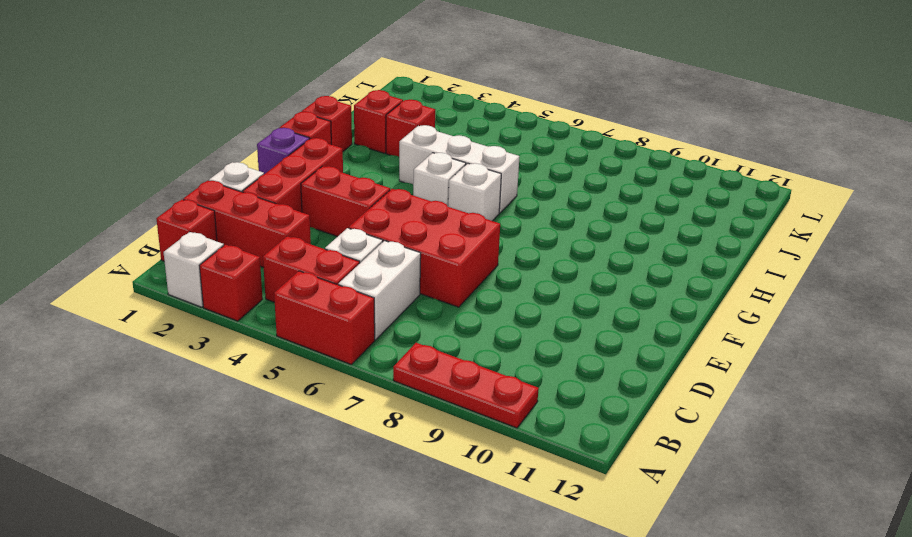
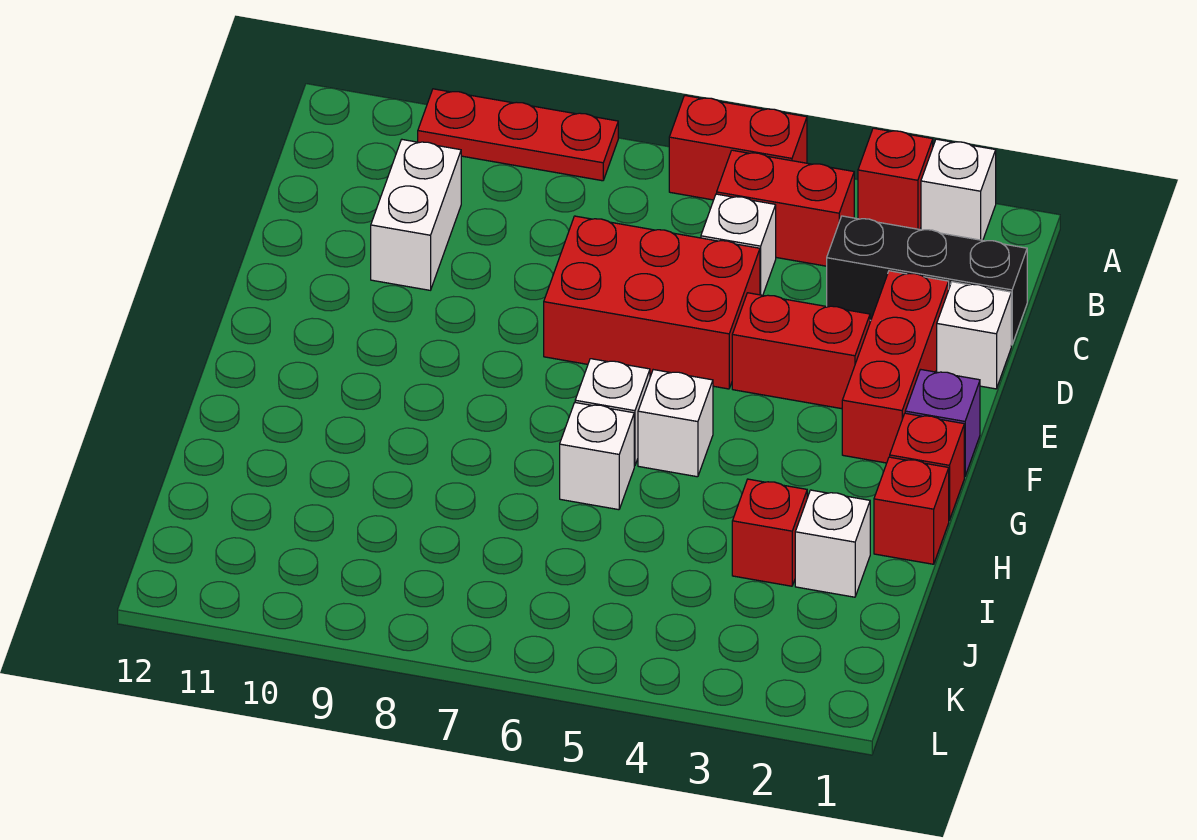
red brick B1 level 1 -> none
white brick B6:C6 level 1 -> white brick C10:D10 level 1
red brick C1:C3 level 1 -> black brick C1:C3 level 1
white brick H4:H6 level 1 -> white brick H6 level 1
red brick I2 level 1 -> white brick I2 level 1

